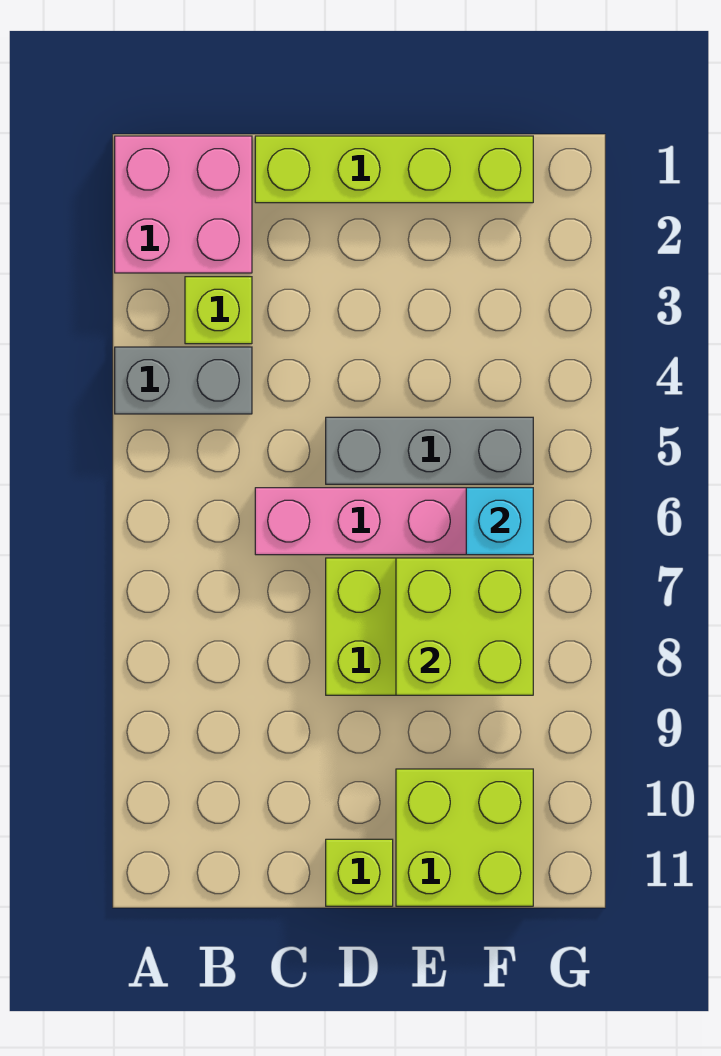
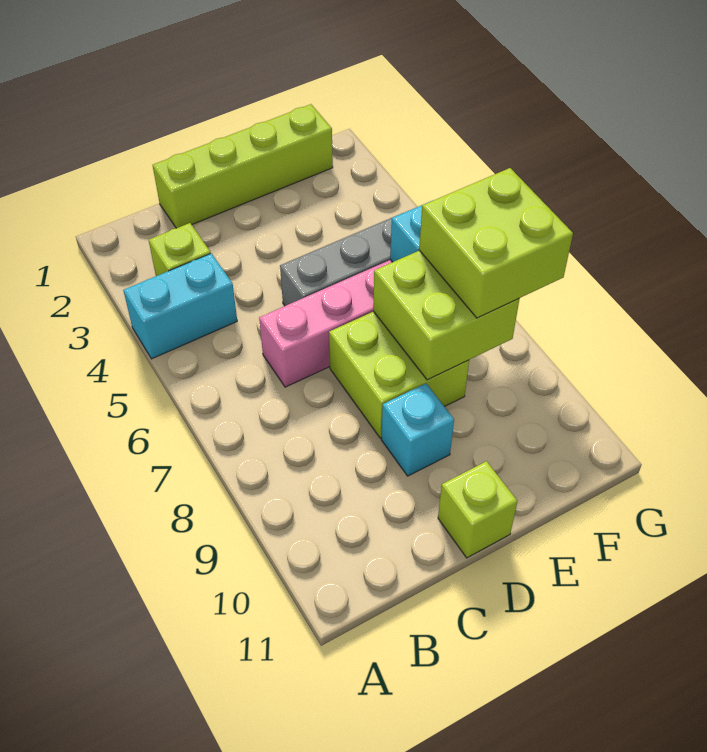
pink brick A1:B2 level 1 -> none
grey brick A4:B4 level 1 -> cyan brick A4:B4 level 1
none -> cyan brick D9 level 1
lime brick E10:F11 level 1 -> lime brick F7:G8 level 3

